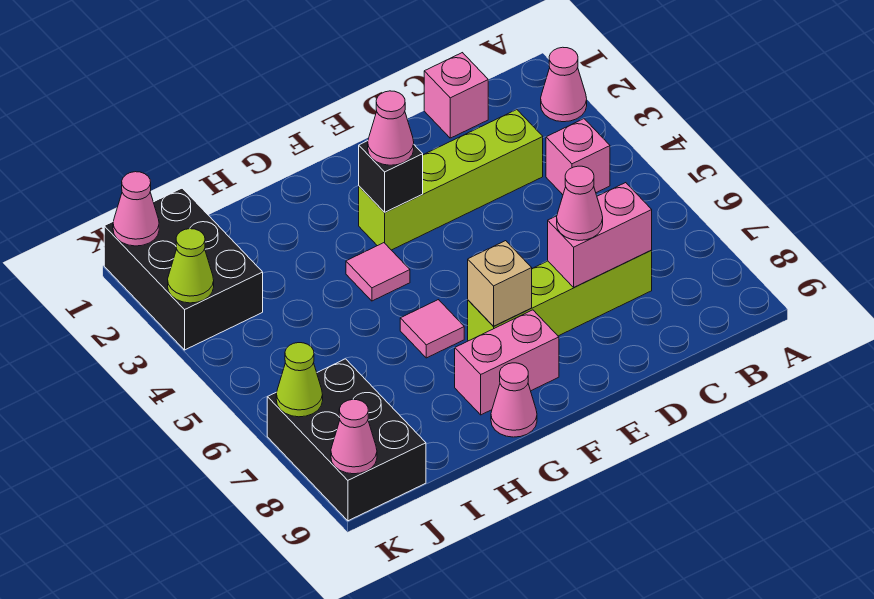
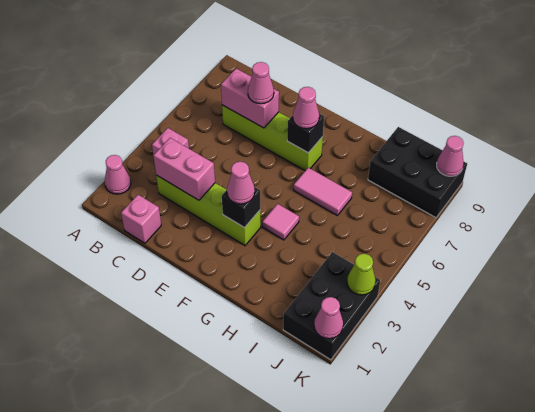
tan brick F7 level 2 -> black brick F7 level 2
pink brick F8:G8 level 1 -> pink brick C3:D3 level 2
pink tile G6 level 1 -> pink tile G6:H6 level 1
pink cone G9 level 1 -> pink cone F7 level 3
black brick J7:K9 level 1 -> black brick I8:K9 level 1
lime cone K7 level 2 -> none

